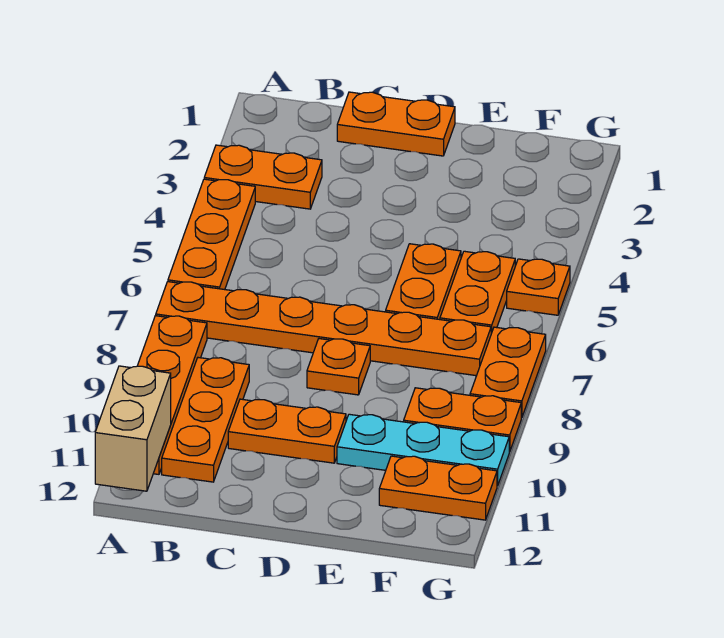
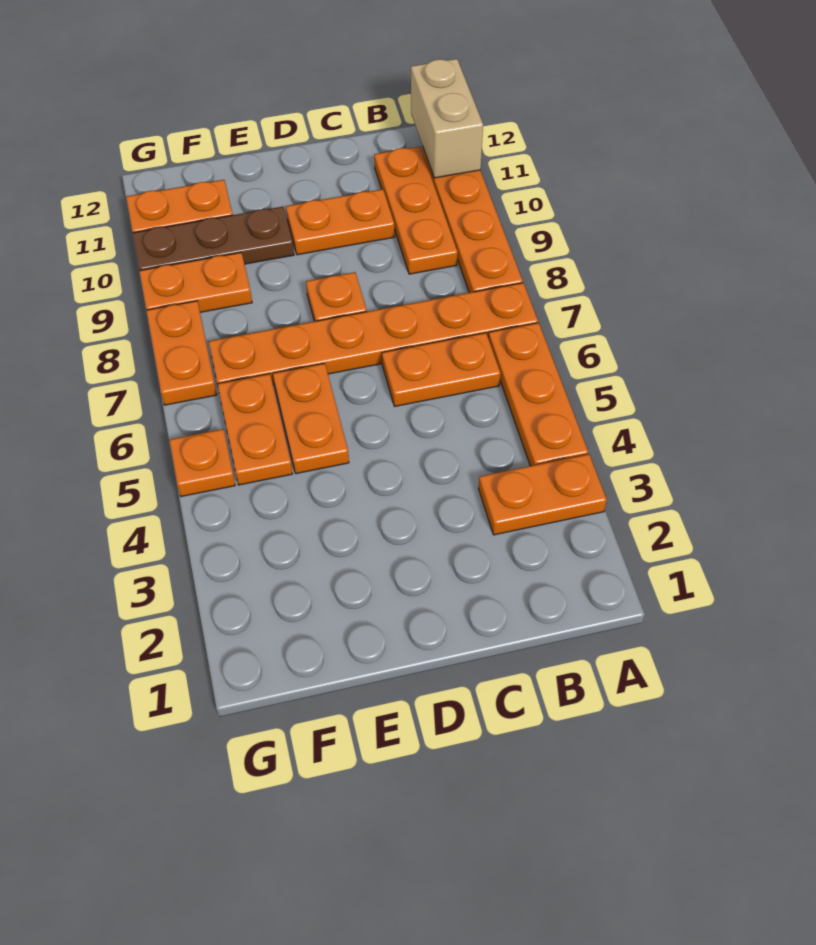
orange plate C1:D1 level 1 -> orange plate B6:C6 level 1
cyan plate E10:G10 level 1 -> brown plate E10:G10 level 1

